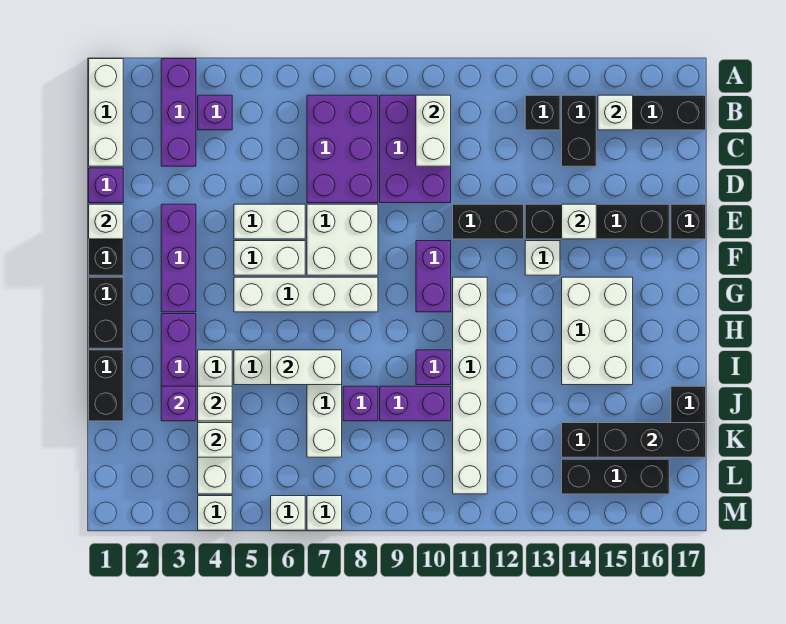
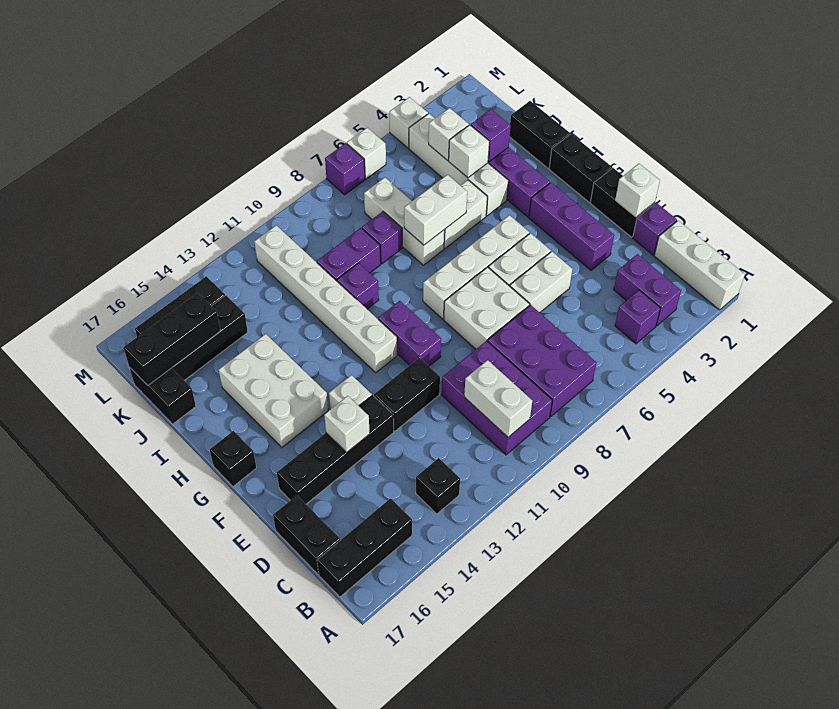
purple brick A3:C3 level 1 -> purple brick B3:C3 level 1
black brick B14:C14 level 1 -> black brick C17:D17 level 1
white brick B15 level 2 -> none
black brick E17 level 1 -> black brick G17 level 1
white brick M7 level 1 -> purple brick M7 level 1

